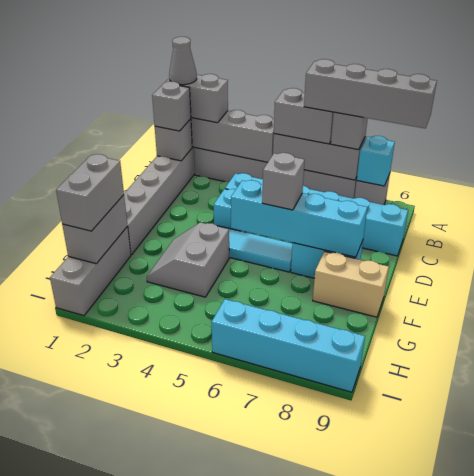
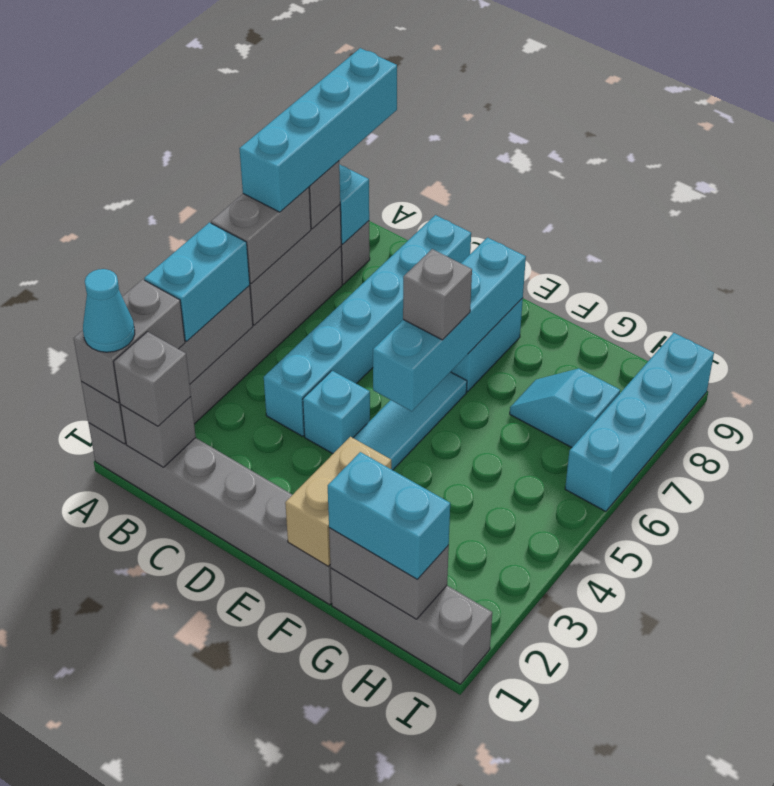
grey cone A1 level 4 -> cyan cone A1 level 4
none -> cyan brick A3:A4 level 3
grey brick A6:A9 level 4 -> cyan brick A6:A9 level 4
grey slope F3:G4 level 1 top 4 -> none
tan brick F8:F9 level 1 -> tan brick F1:F2 level 2
grey brick G1:H1 level 3 -> cyan brick G1:H1 level 3
none -> cyan slope G7:H7 level 1 top H

